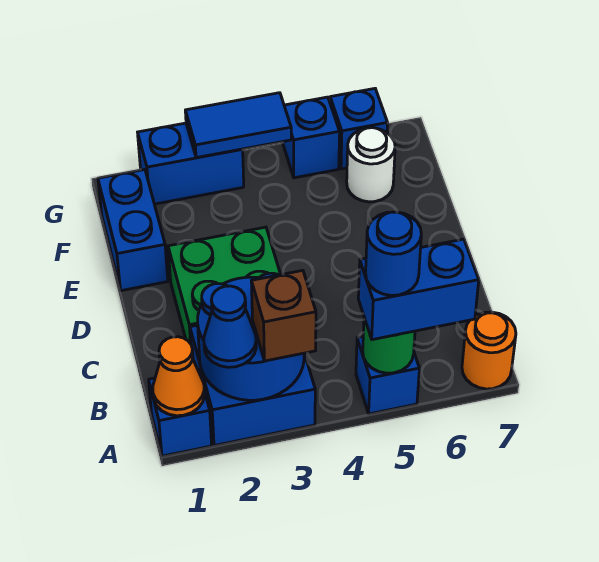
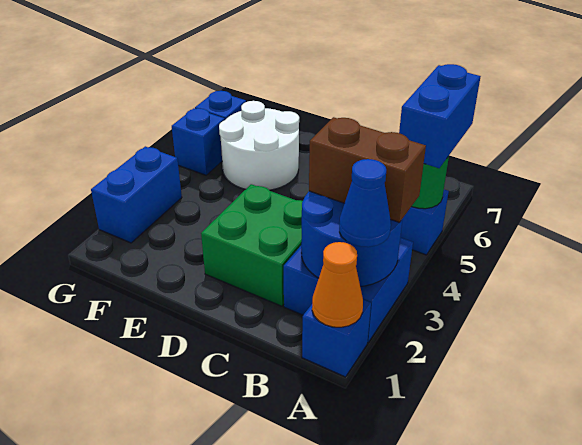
brown brick A3 level 3 -> brown brick A3:B3 level 3
blue round brick A5 level 4 -> none
orange round brick A7 level 1 -> none
blue brick E1:F1 level 1 -> none
white round brick F6 level 1 -> white round brick E5:F6 level 1
blue tile G3:G4 level 2 -> none

